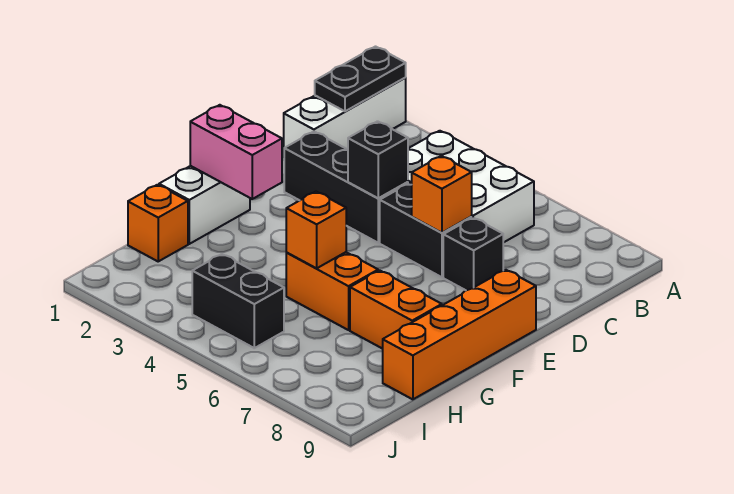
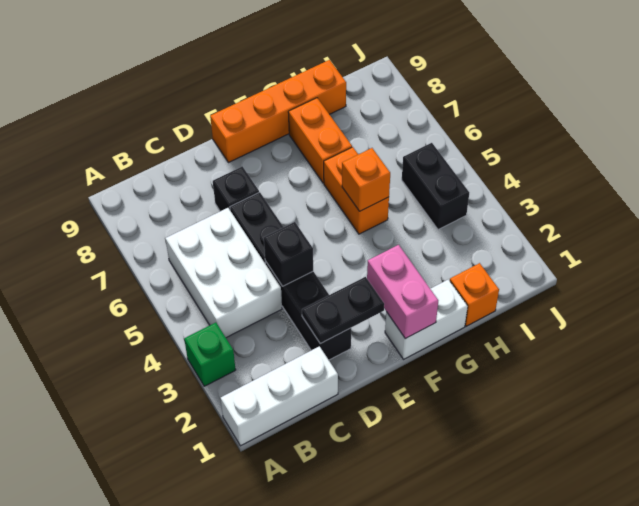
black plate A1:B1 level 2 -> black plate D2:E2 level 2
none -> green brick A3 level 1
orange brick D6 level 2 -> none

